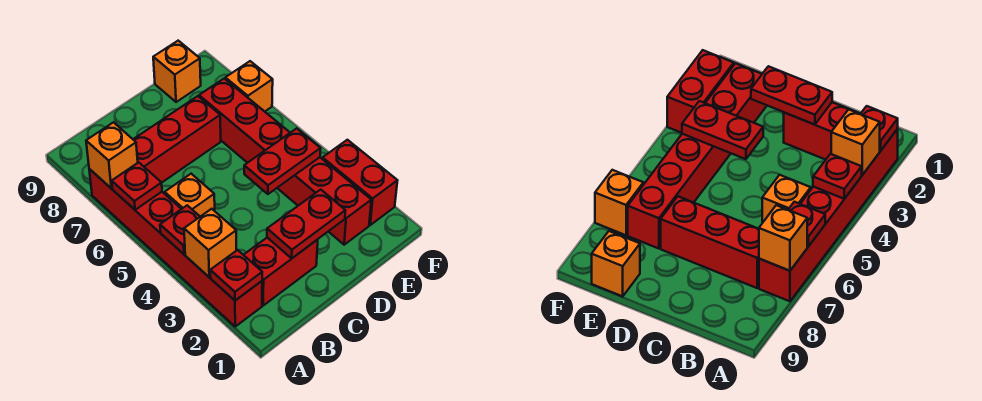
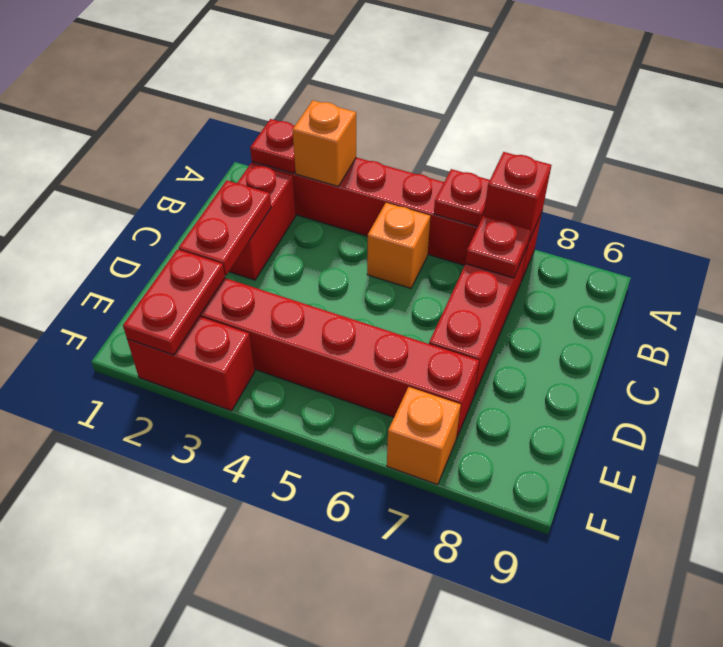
red plate A4 level 2 -> red plate B7 level 2
orange brick A7 level 2 -> red brick A7 level 2
red plate D4:E4 level 2 -> red plate E2:F2 level 2
orange brick E9 level 1 -> none

